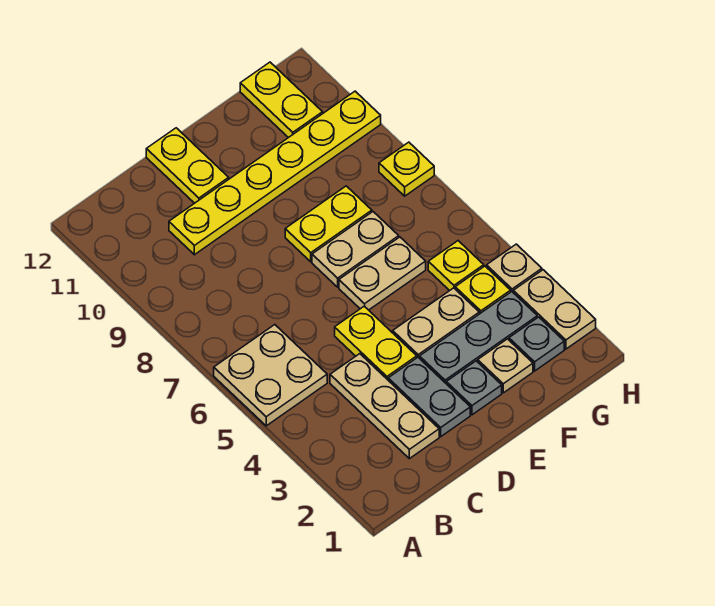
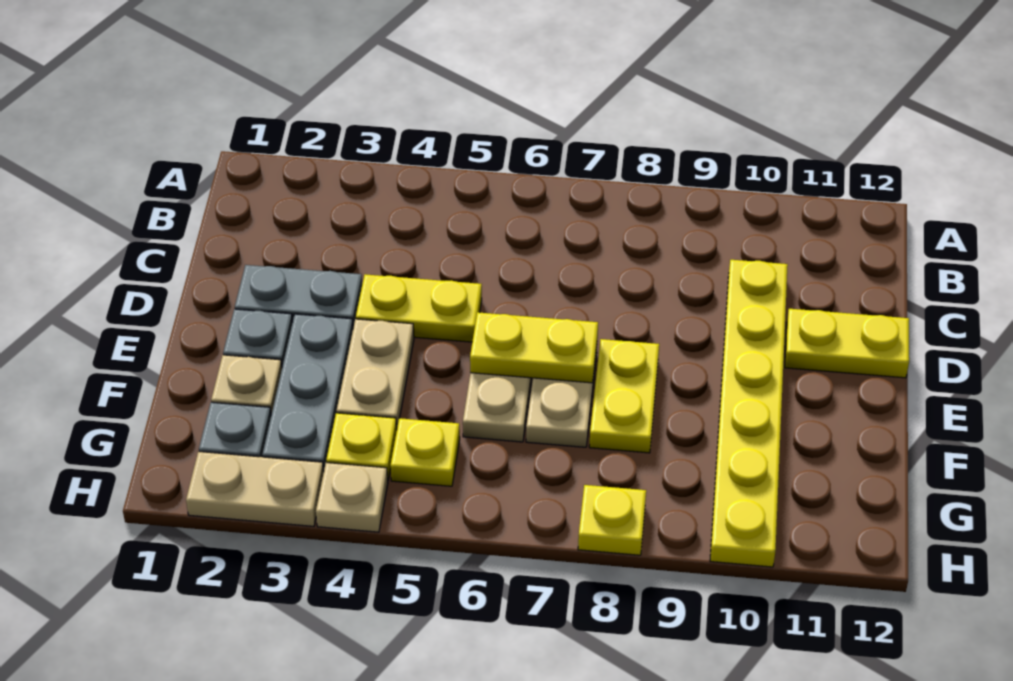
tan plate A5:B6 level 1 -> none
tan plate C2:C4 level 1 -> none
yellow plate G11:G12 level 1 -> yellow plate E6:E7 level 2

